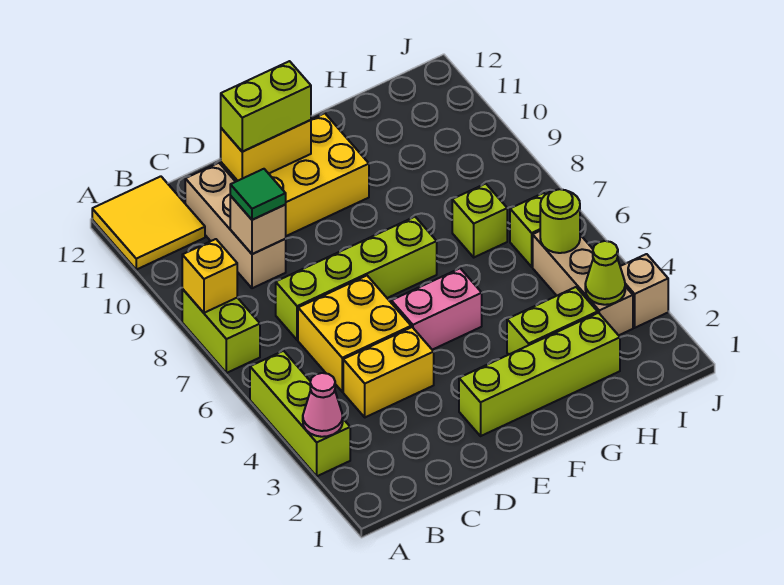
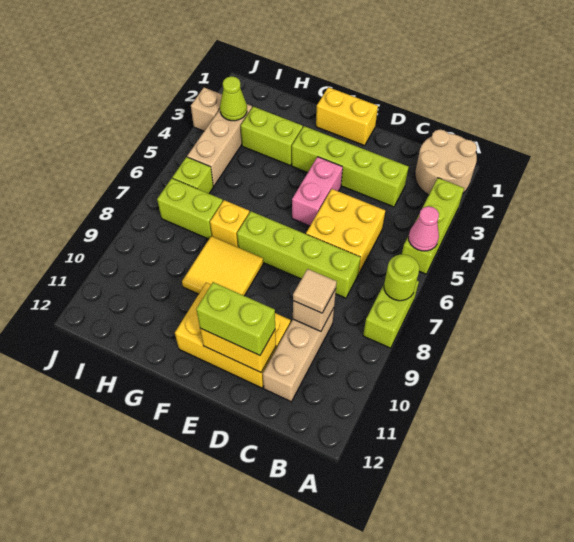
none -> tan round brick A1:B2 level 1
pink cone A3 level 2 -> pink cone A5 level 2
yellow brick A8 level 2 -> yellow brick G7 level 1
yellow tile A11:B12 level 1 -> yellow tile F8:G9 level 1
yellow brick C4:D4 level 1 -> yellow brick E1:F1 level 1
green tile C9 level 3 -> tan tile C9 level 3
lime brick E2:H2 level 1 -> lime brick C3:F3 level 1
pink brick E5:F5 level 1 -> pink brick E4:E5 level 1
lime brick H7 level 1 -> lime brick H7:I7 level 1
lime round brick I5 level 2 -> lime round brick A7 level 2

